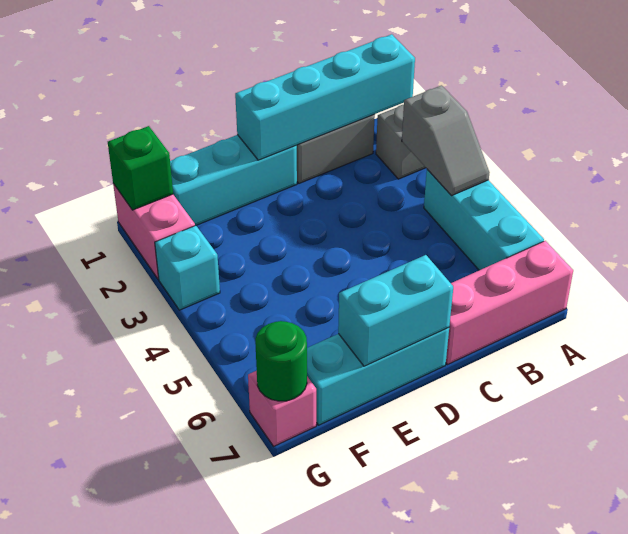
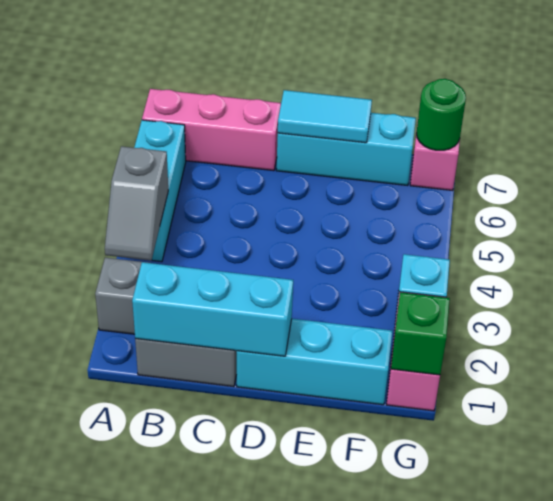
cyan brick A1:D1 level 2 -> cyan brick B1:D1 level 2
grey slope A3:A4 level 2 top 3 -> grey slope A3:A4 level 2 top 4
cyan brick D7:E7 level 2 -> cyan tile D7:E7 level 2

